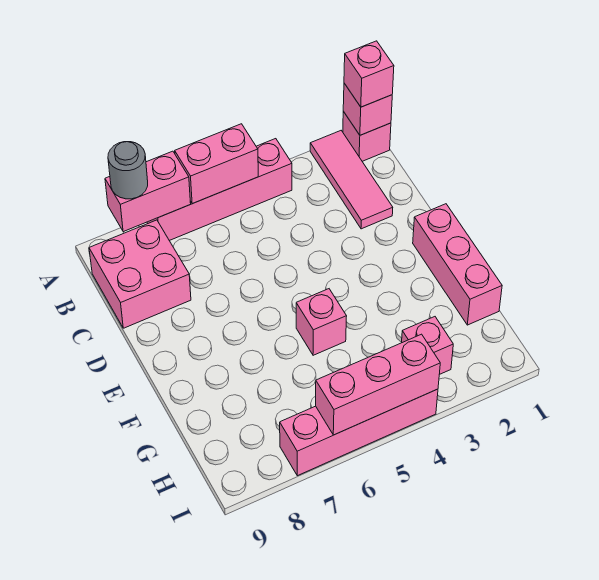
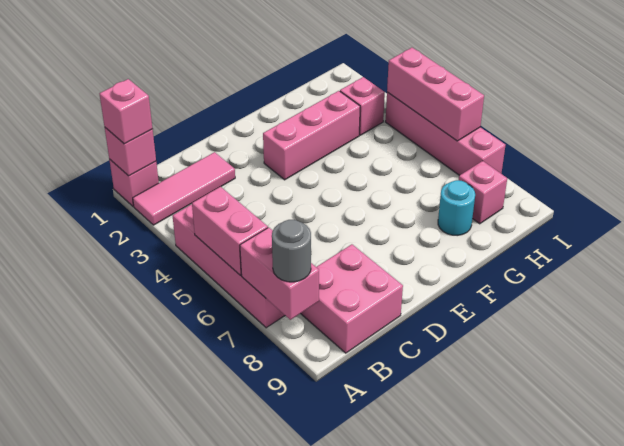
pink brick E1:G1 level 1 -> pink brick E3:G3 level 1
pink brick F5 level 1 -> pink brick H8 level 1
none -> cyan round brick G8 level 1

